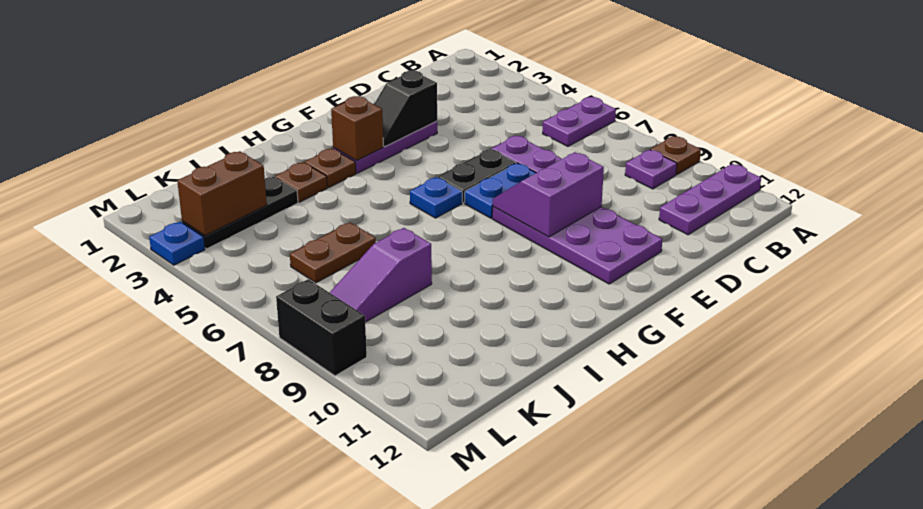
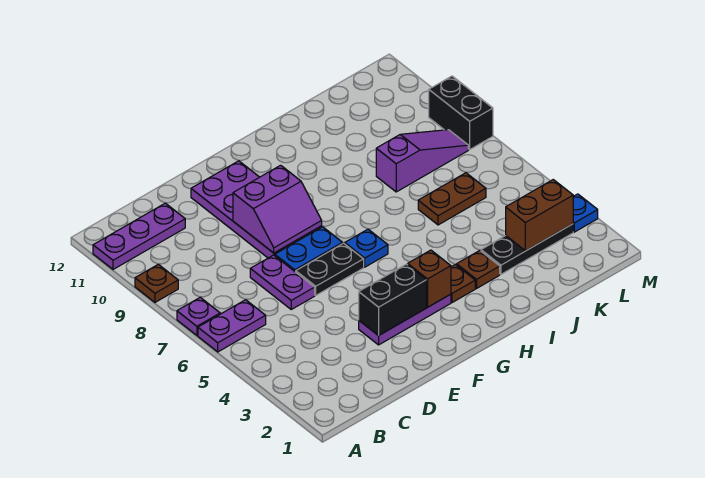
purple plate B9 level 1 -> purple plate A7 level 1
black slope E3:F3 level 2 top E -> black brick E3:F3 level 2

